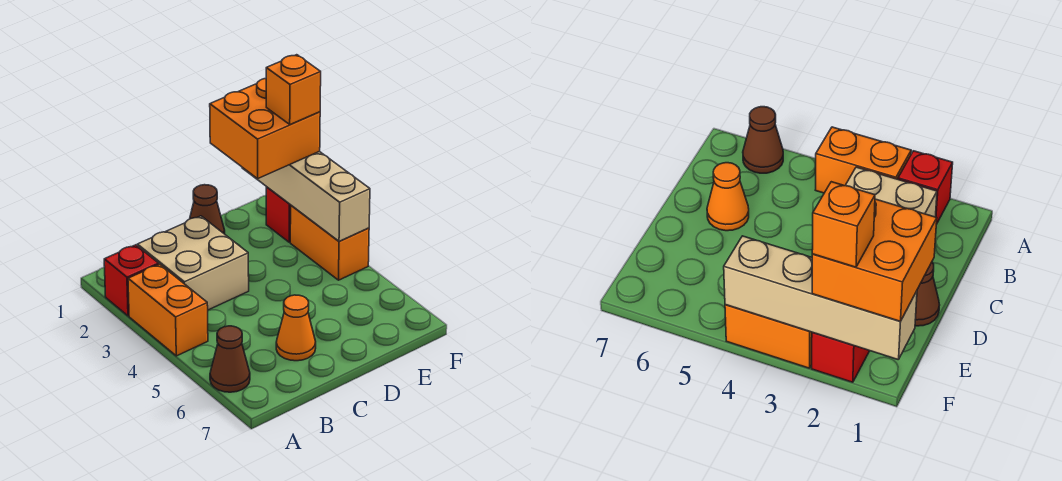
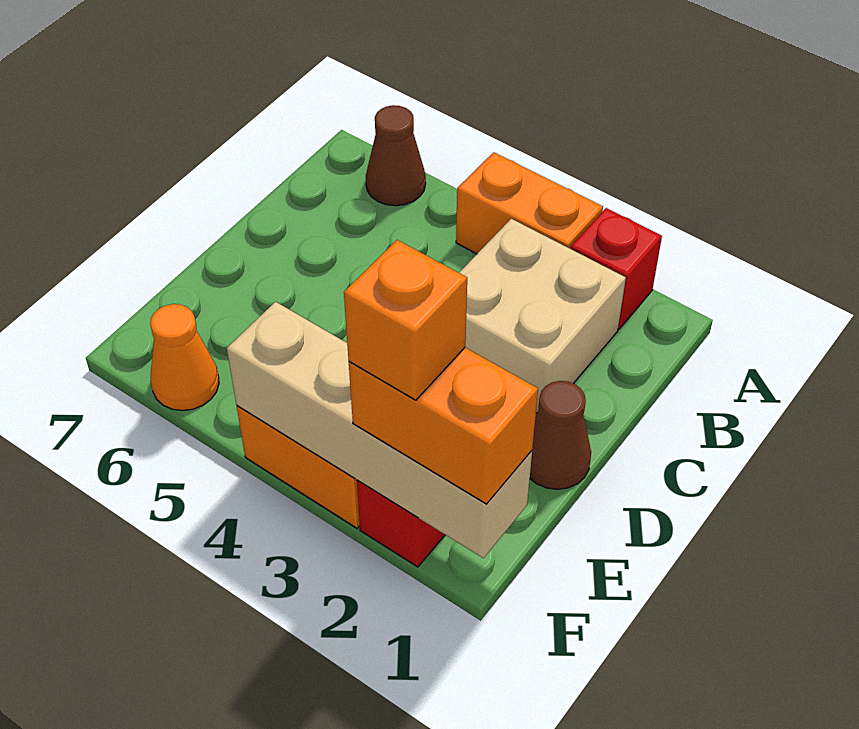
orange cone C6 level 1 -> orange cone F6 level 1
orange brick E1:F2 level 3 -> orange brick F1:F2 level 3

